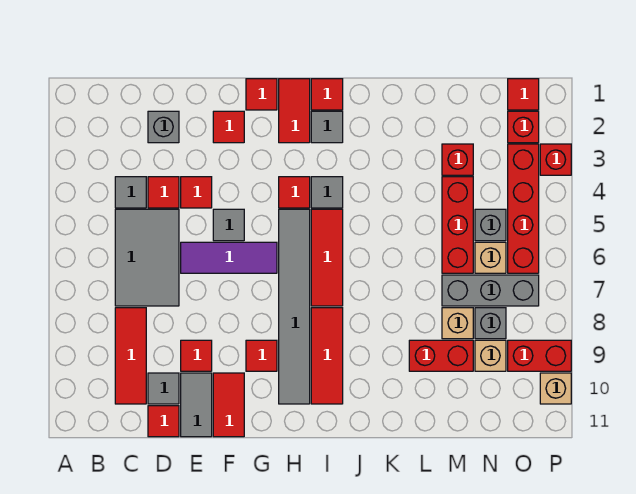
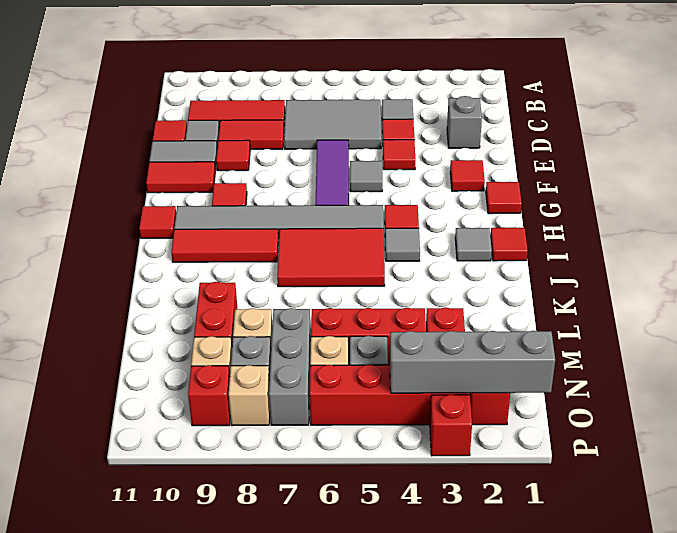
red tile H1:H2 level 1 -> red tile D8:D9 level 1
red tile I5:I7 level 1 -> red tile I5:J7 level 1
red tile O1 level 1 -> red tile H11 level 1
none -> grey brick O1:O4 level 2
red brick O9:P9 level 1 -> red brick O9 level 1
tan brick P10 level 1 -> tan brick O8 level 1

